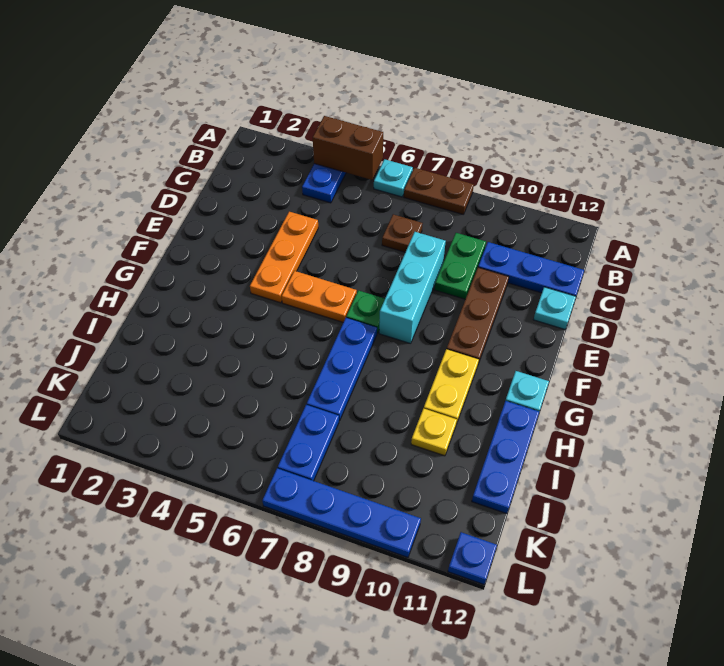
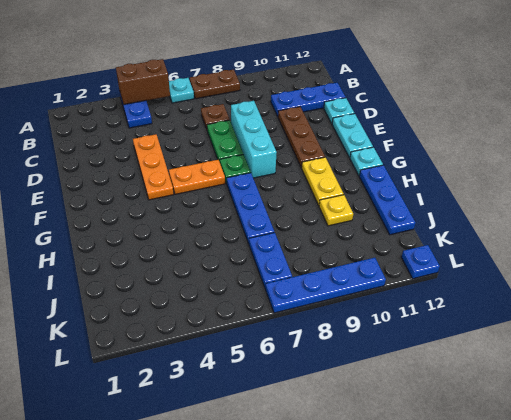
green plate C9:D9 level 1 -> green plate D7:E7 level 1
none -> cyan plate E12:F12 level 1

